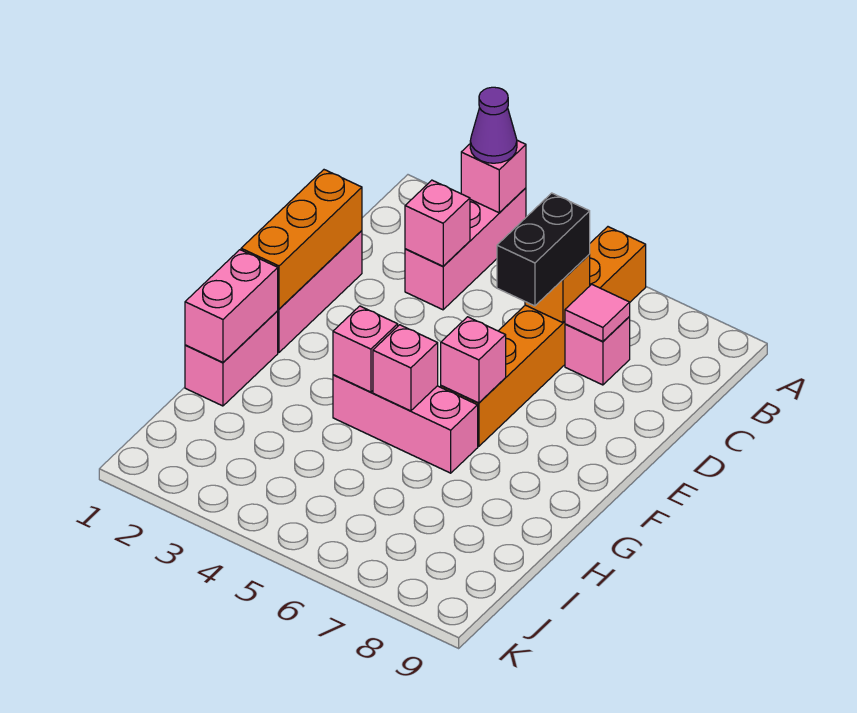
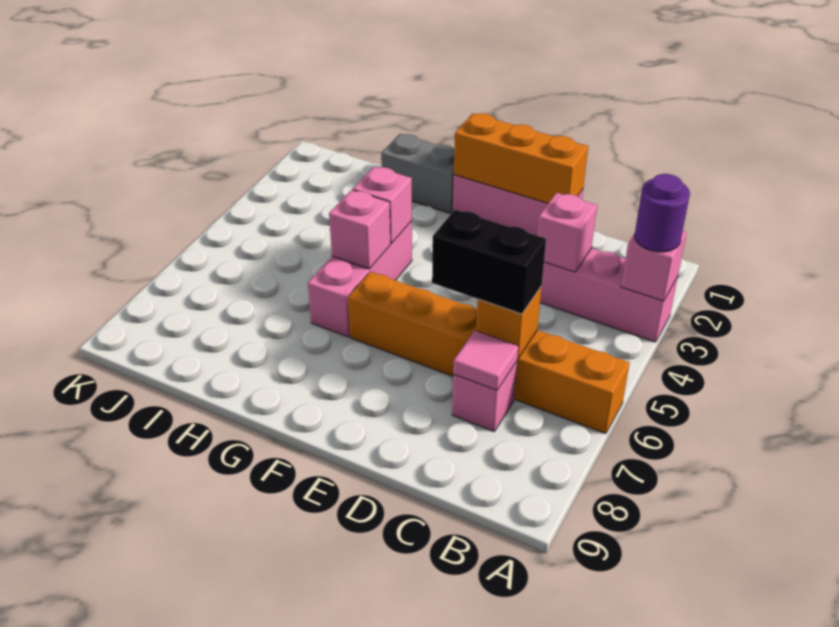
purple cone A3 level 3 -> purple round brick A3 level 3
pink brick F6 level 2 -> none
pink brick G1:H1 level 1 -> grey brick G1:H1 level 1
pink brick G1:H1 level 2 -> none

